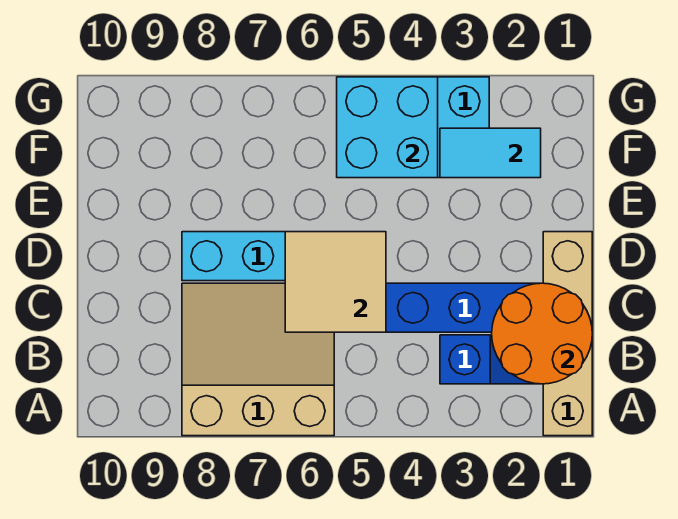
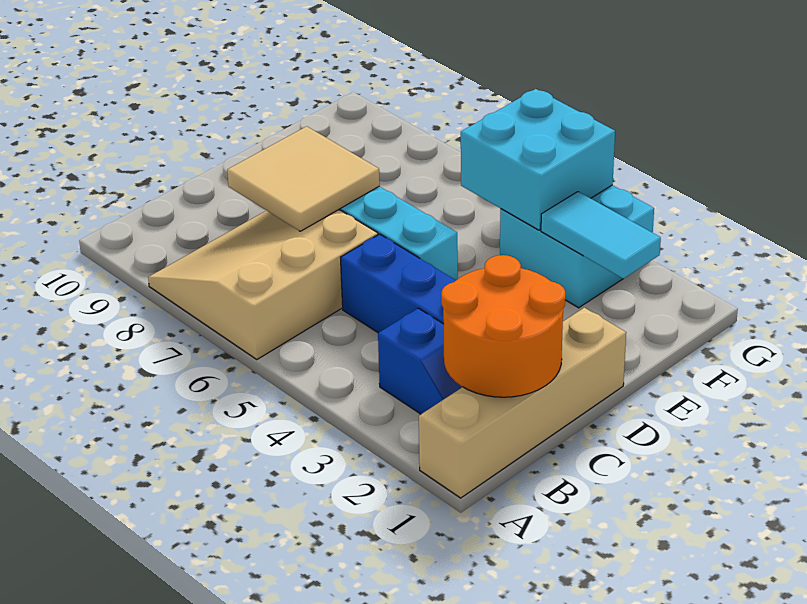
tan slope A6:C8 level 1 top A -> tan slope A6:C8 level 1 top 6
tan tile C5:D6 level 2 -> tan tile C7:D8 level 2

